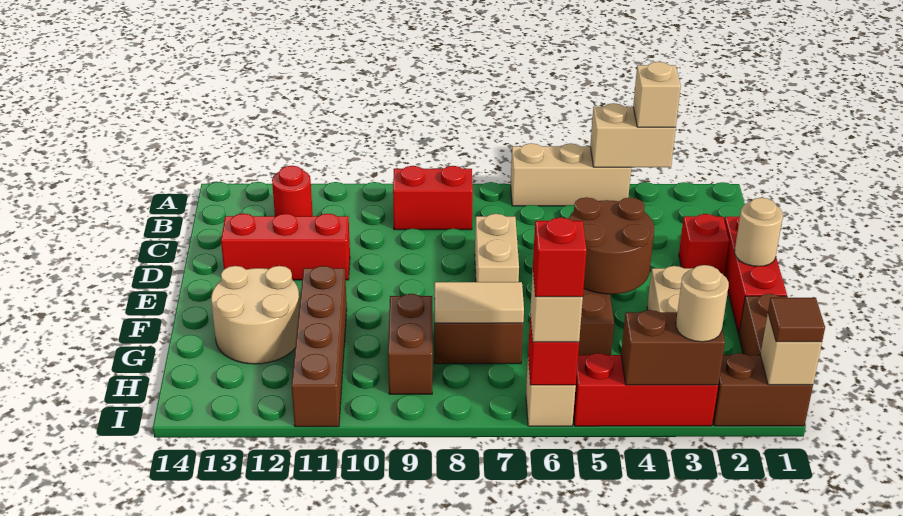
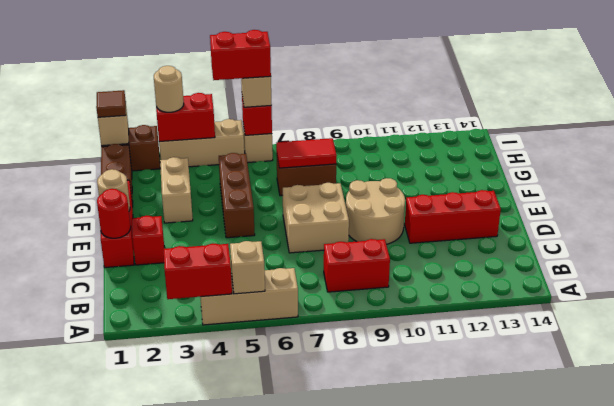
tan brick A3:A4 level 2 -> red brick A3:A4 level 2
tan brick A3 level 3 -> tan brick A5 level 2
red round brick B12 level 1 -> red round brick D1 level 2
tan brick D7:E7 level 1 -> tan brick D7:E8 level 1
brown round brick E4:F5 level 2 -> none
brown brick F11:I11 level 1 -> none
tan round brick F12:G13 level 1 -> tan round brick D9:E10 level 1
tan tile G7:G8 level 2 -> red tile G7:G8 level 2
brown brick G9:H9 level 1 -> none
red brick I3:I5 level 1 -> tan brick I3:I5 level 1
brown brick I3:I4 level 2 -> red brick I3:I4 level 2
red brick I6 level 4 -> red brick I5:I6 level 4

